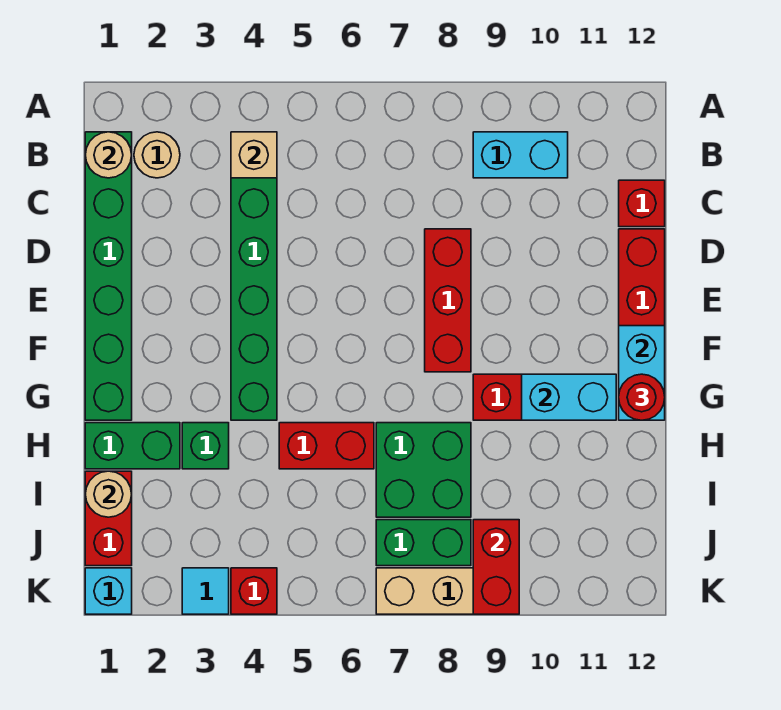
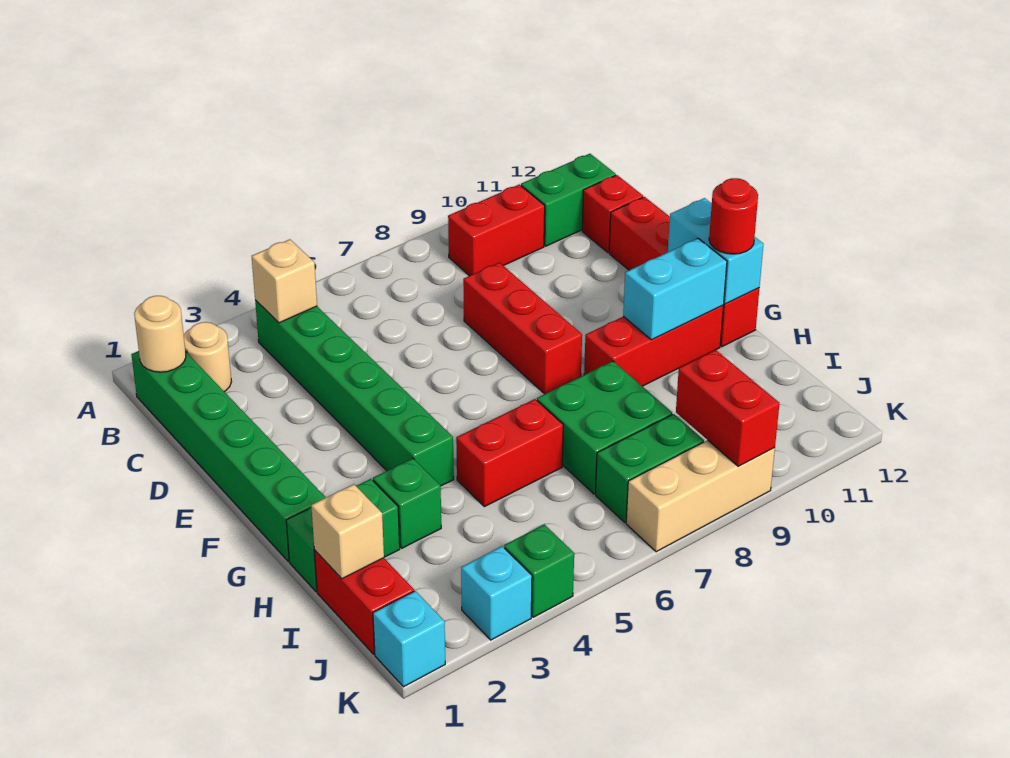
cyan brick B9:B10 level 1 -> red brick B9:B10 level 1
none -> green brick B11:B12 level 1
tan round brick I1 level 2 -> tan brick I1 level 2
cyan tile K3 level 1 -> cyan brick K3 level 1
red brick K4 level 1 -> green brick K4 level 1

